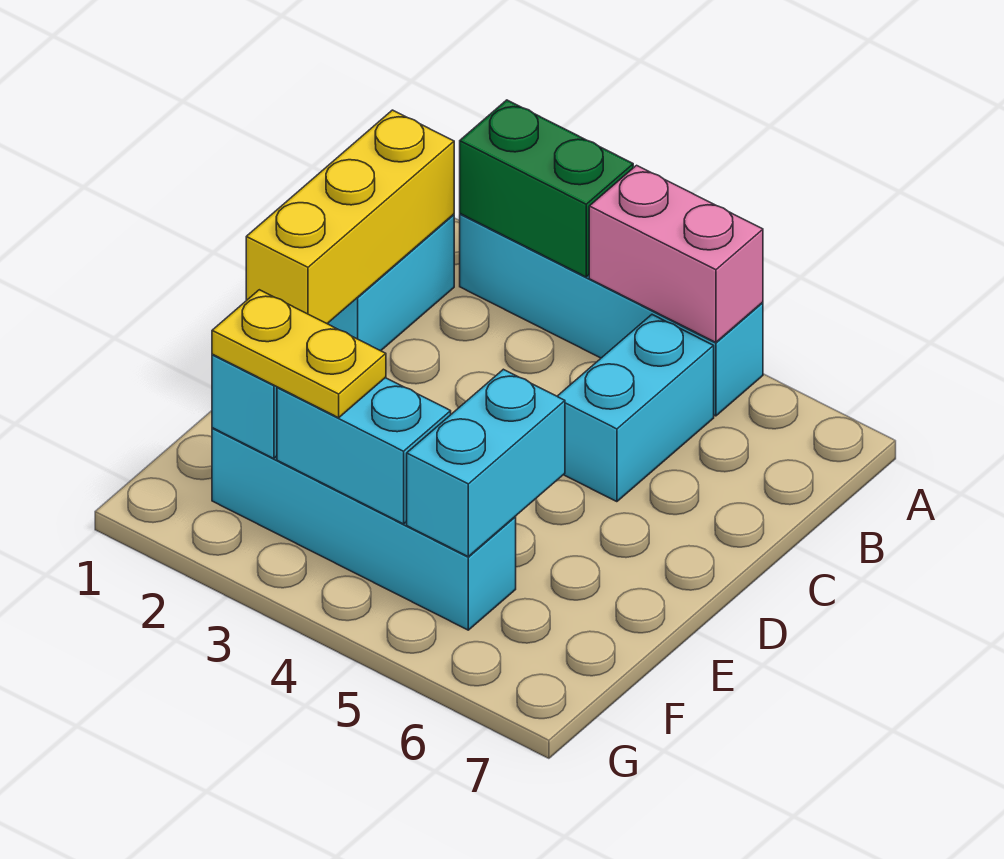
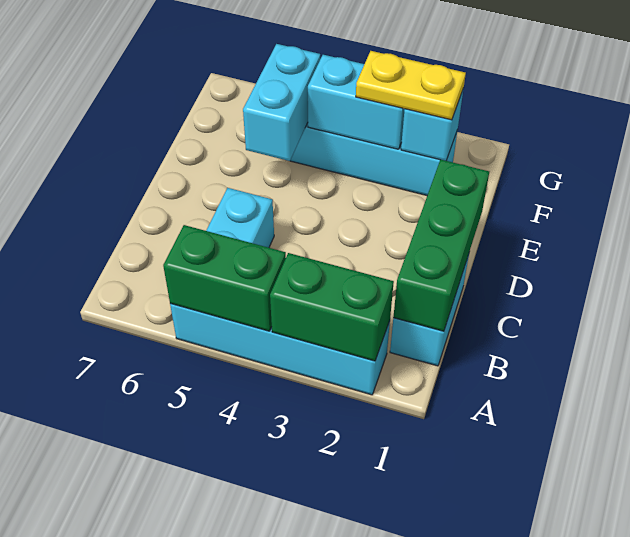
pink brick A4:A5 level 2 -> green brick A4:A5 level 2
yellow brick B1:D1 level 2 -> green brick B1:D1 level 2

